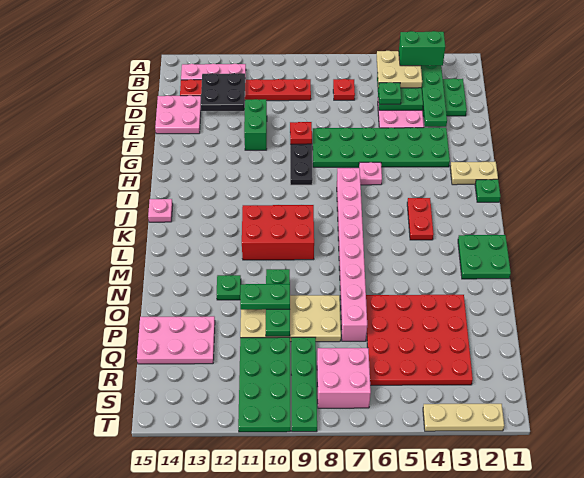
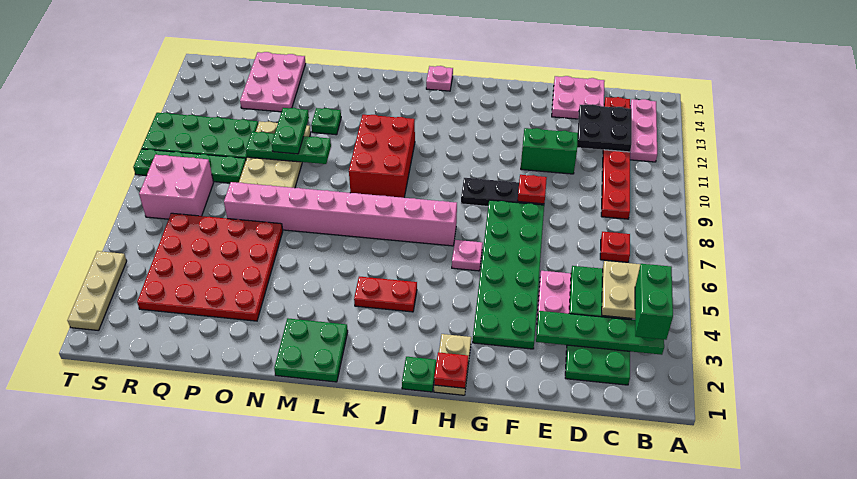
green plate D5 level 3 -> none
none -> red plate H1 level 2

